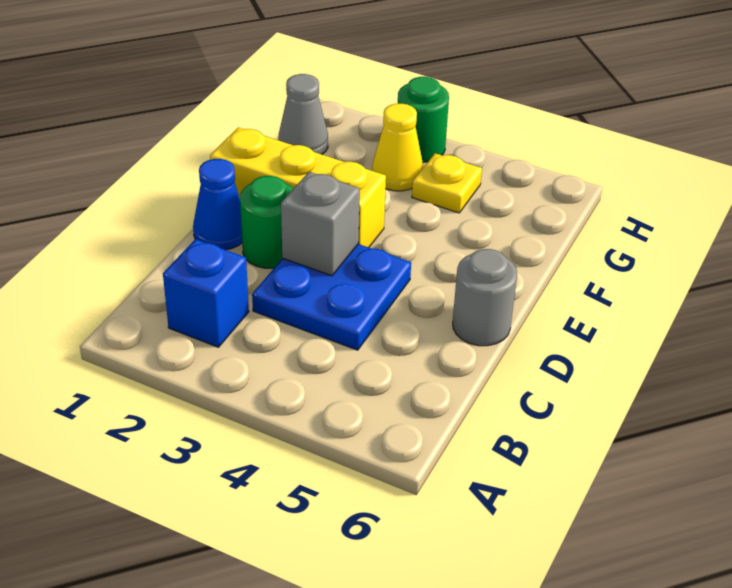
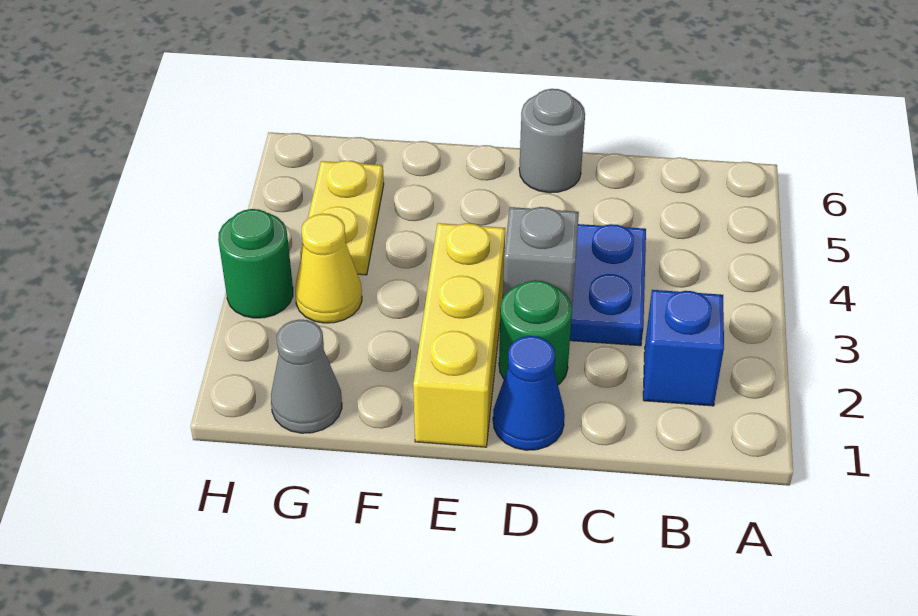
yellow plate G4 level 1 -> yellow plate G4:G5 level 1

